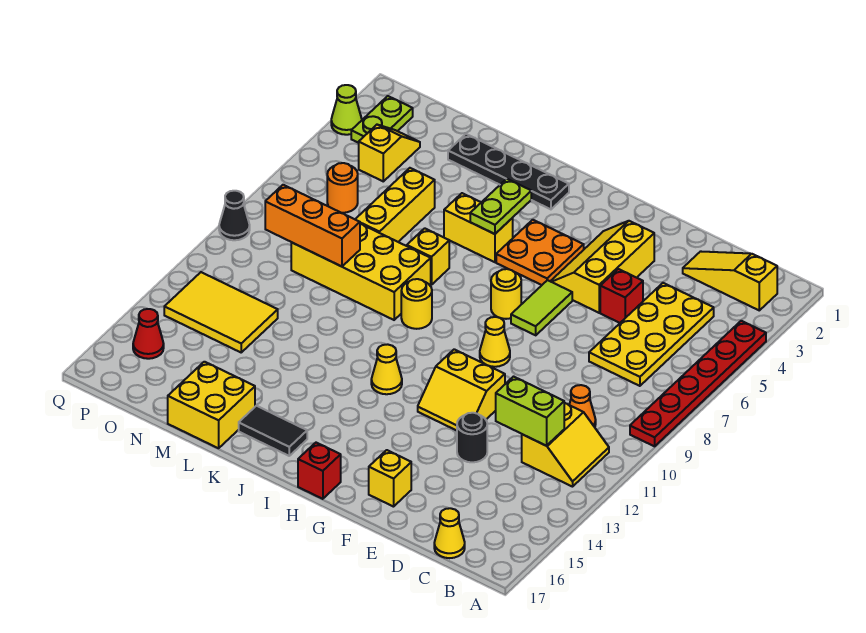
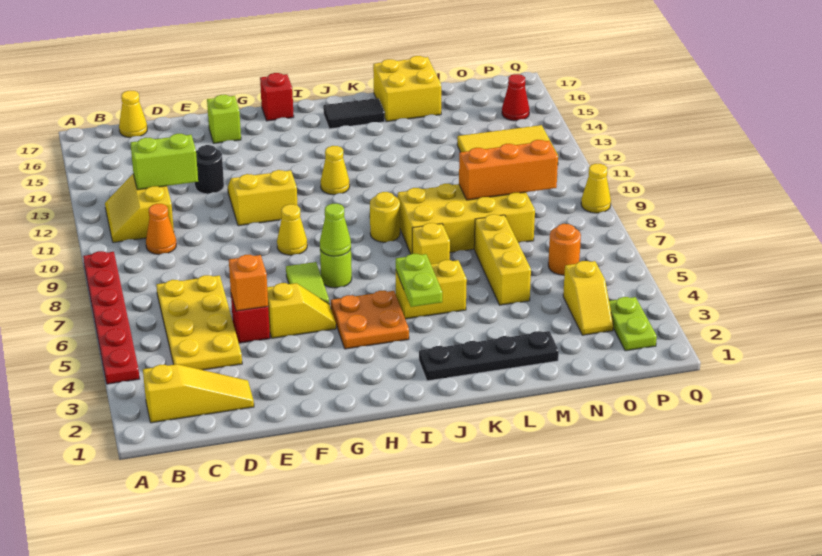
none -> orange brick E5 level 2
yellow slope F3:G5 level 1 top F -> yellow slope F5:G5 level 1 top F
yellow brick F16 level 1 -> lime brick F16 level 1
yellow round brick H7 level 1 -> lime round brick H7 level 1
lime cone Q3 level 1 -> lime cone H7 level 2
black cone Q9 level 1 -> yellow cone Q9 level 1

